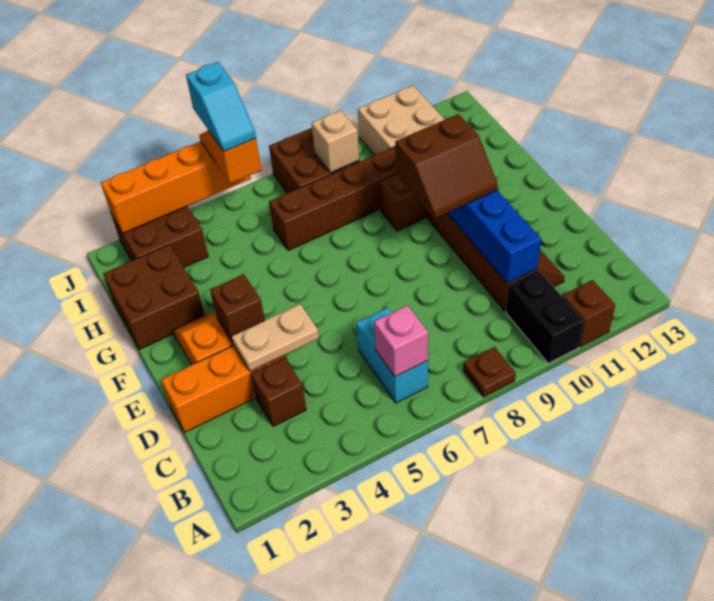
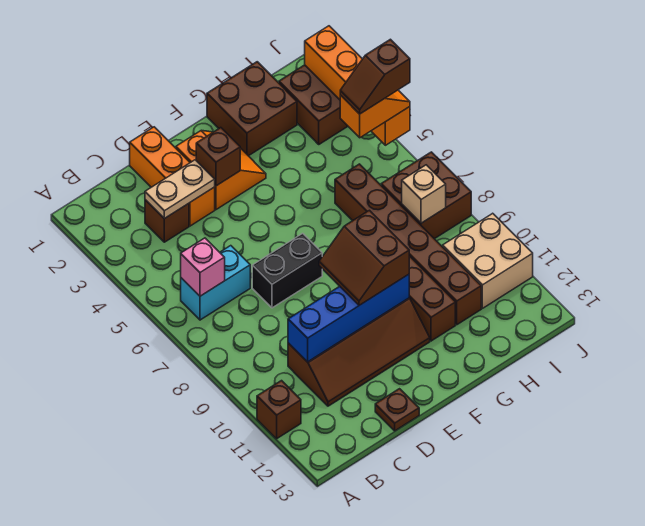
brown plate A8 level 1 -> brown plate D13 level 1
black brick A10:B10 level 1 -> black brick D7:E7 level 1
tan plate D3:D4 level 2 -> tan plate C3:D3 level 2
cyan slope I5:J5 level 4 top J -> brown slope I5:J5 level 4 top J

